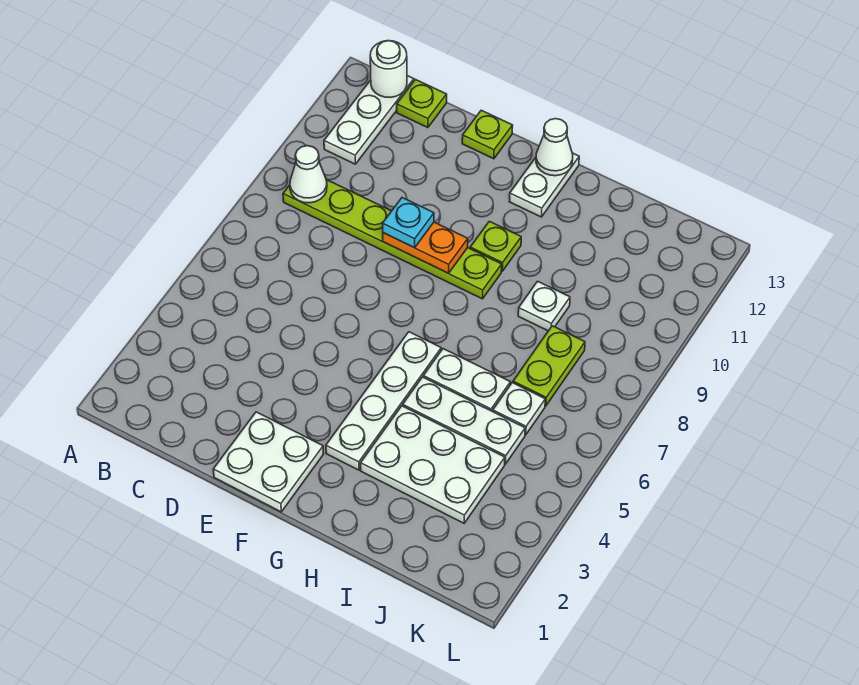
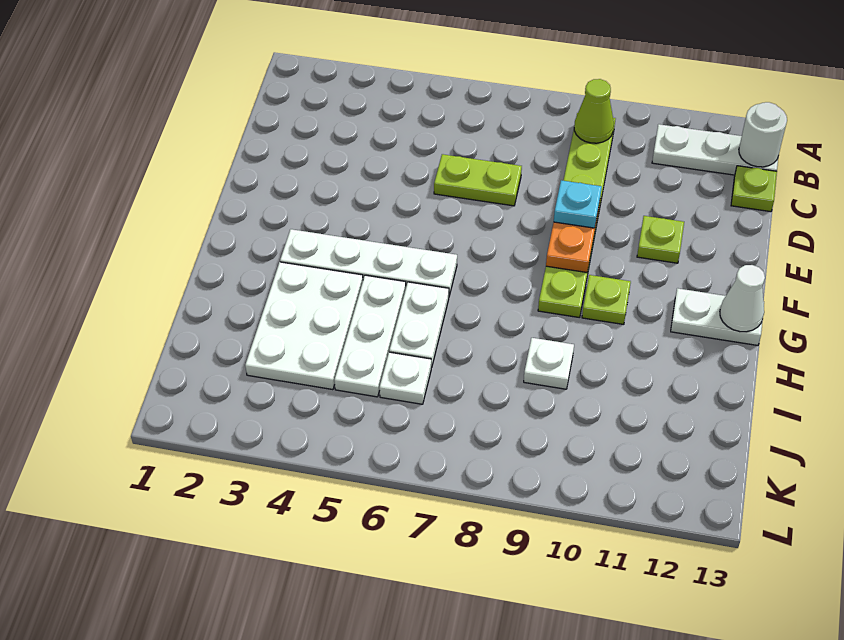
white cone B9 level 2 -> lime cone B9 level 2
white plate E1:F2 level 1 -> none
lime plate E13 level 1 -> lime plate E11 level 1
lime plate J7:J8 level 1 -> lime plate D6:D7 level 1

